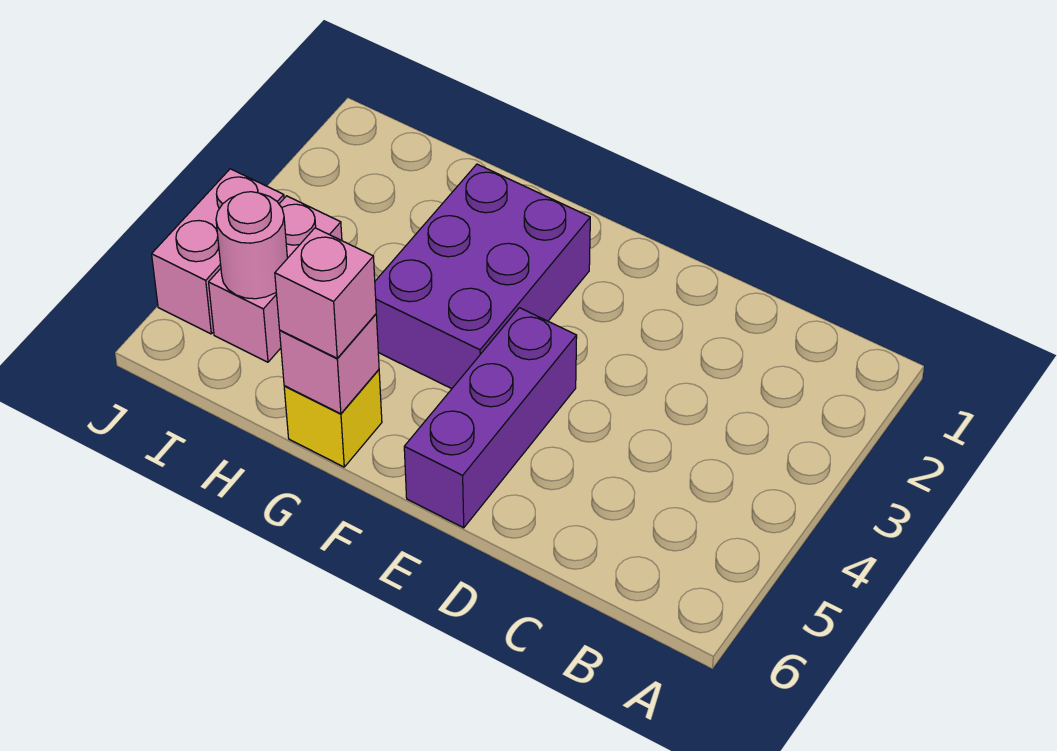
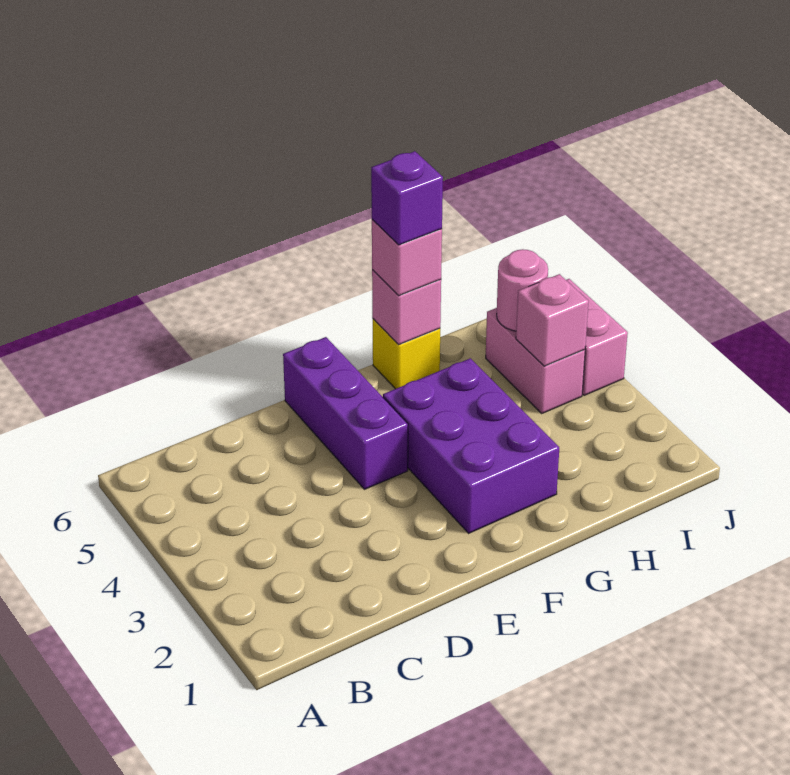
none -> purple brick G6 level 4
none -> pink brick I4 level 2

